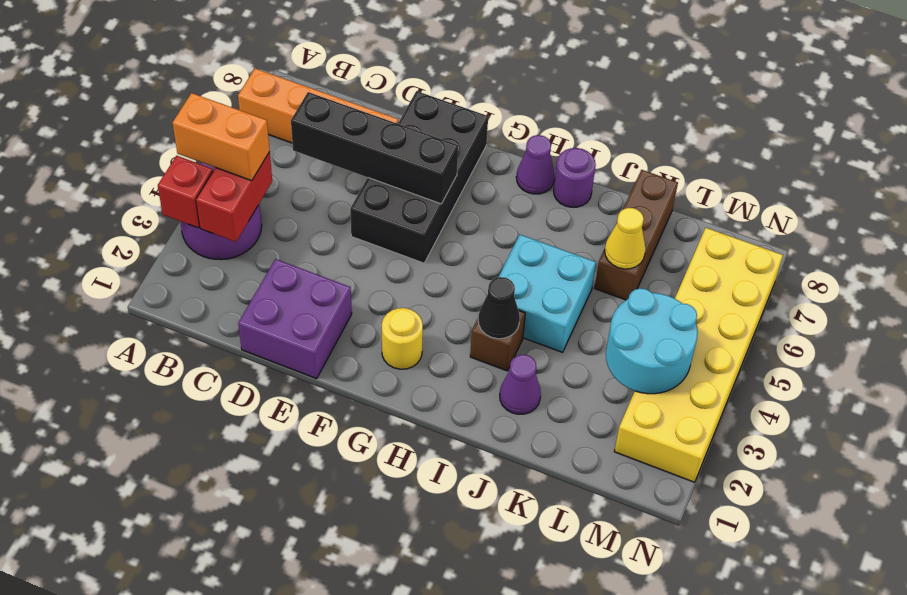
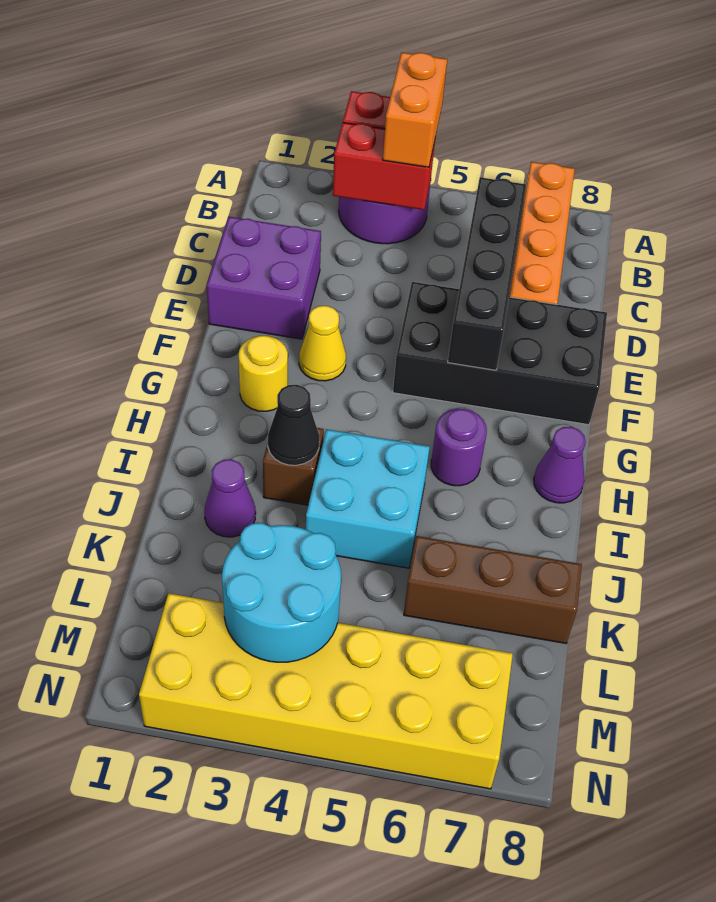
purple round brick I8 level 1 -> purple round brick H6 level 1
yellow cone K6 level 2 -> yellow cone F3 level 1

